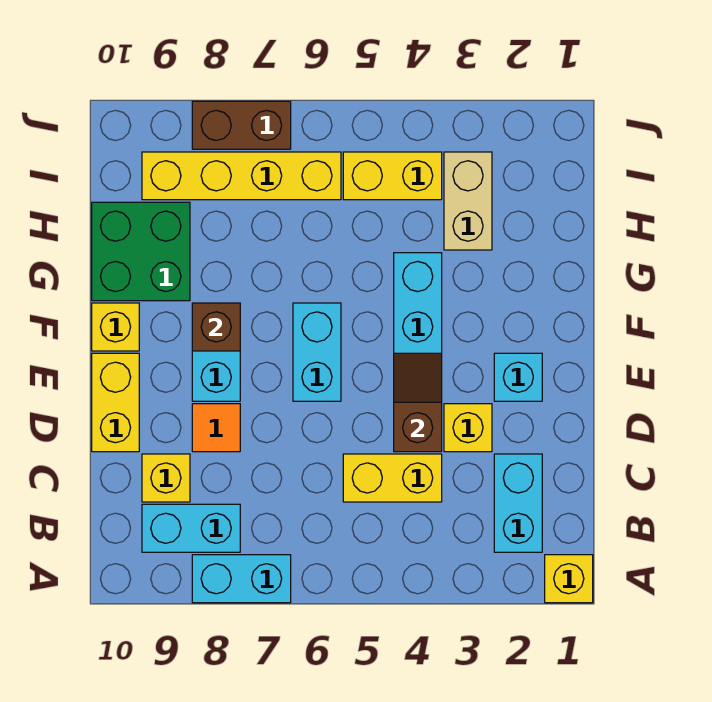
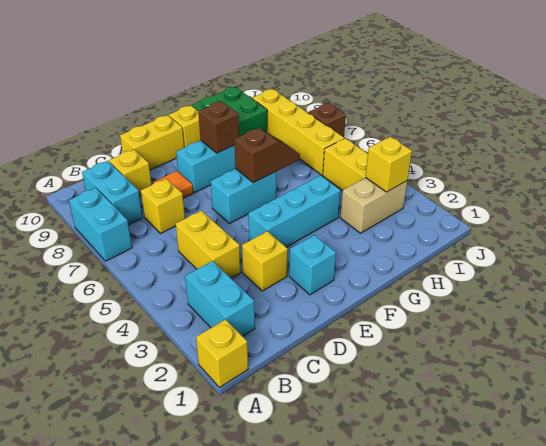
cyan brick B2:C2 level 1 -> cyan brick B2:B3 level 1
none -> yellow brick C7 level 1
brown slope D4:E4 level 2 top D -> brown slope F6:G6 level 2 top F
none -> yellow brick I3 level 2
brown brick J7:J8 level 1 -> brown brick J7 level 1

